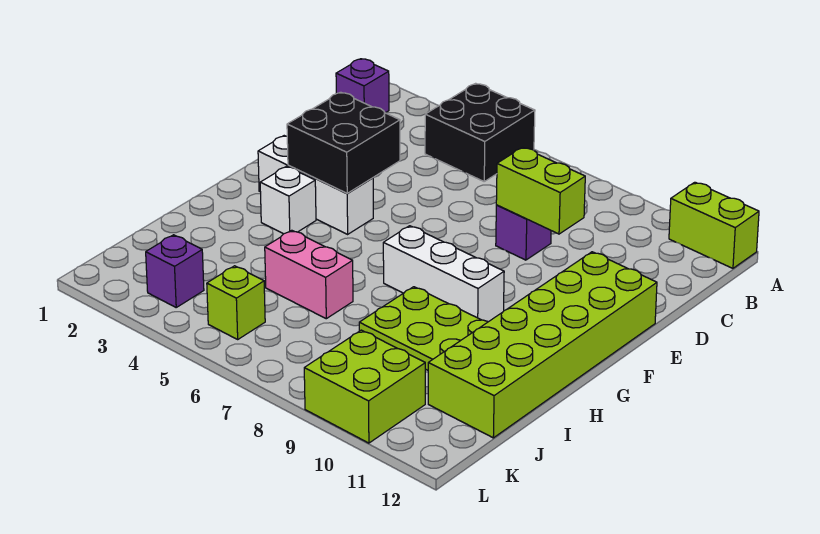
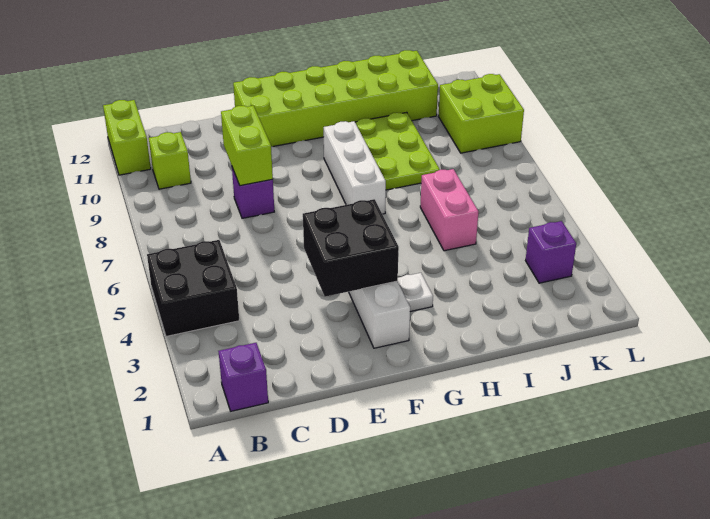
white brick G3 level 1 -> white plate G3 level 1
lime brick K5 level 1 -> lime brick B10 level 1

